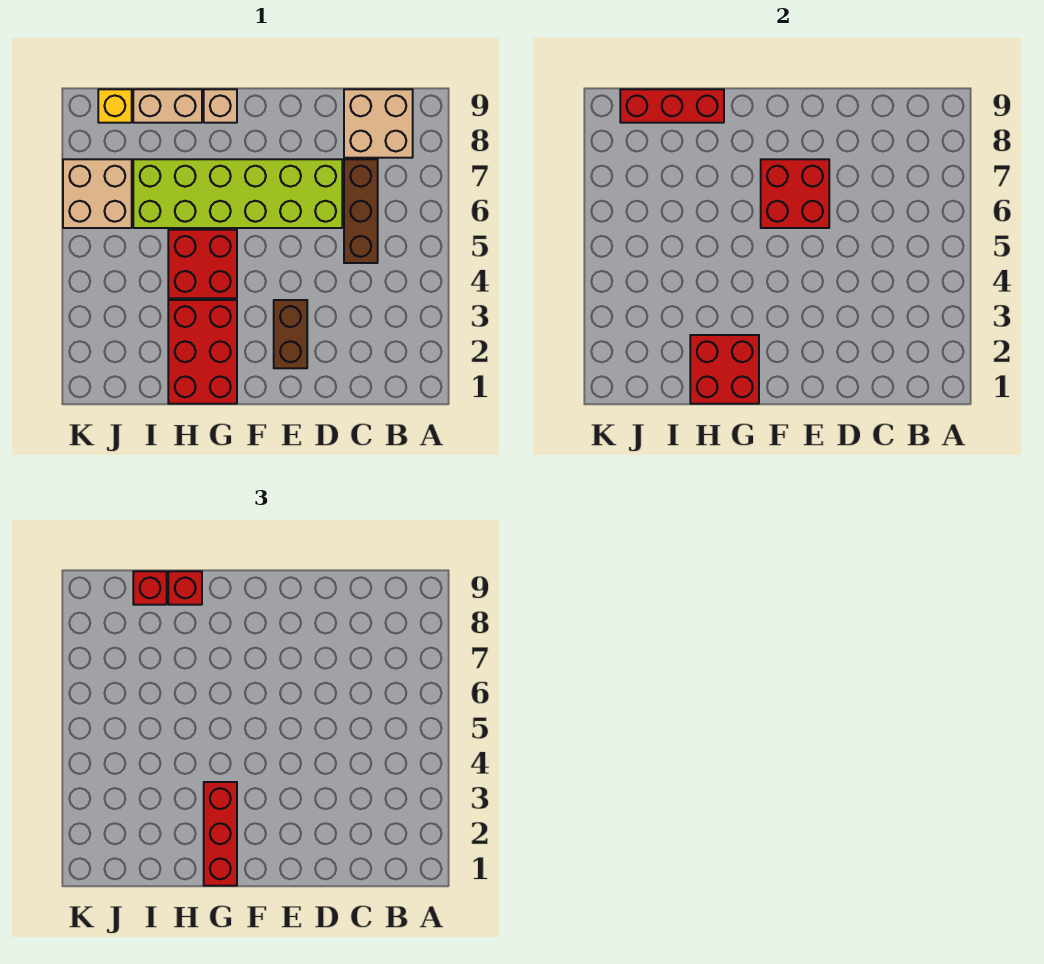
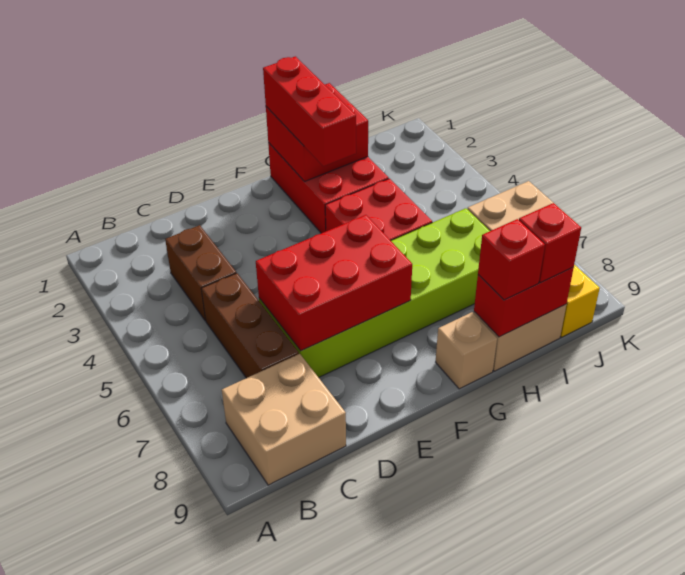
brown brick E2:E3 level 1 -> brown brick C3:C4 level 1
red brick E6:F7 level 2 -> red brick D6:F7 level 2
red brick H9:J9 level 2 -> red brick H9:I9 level 2

